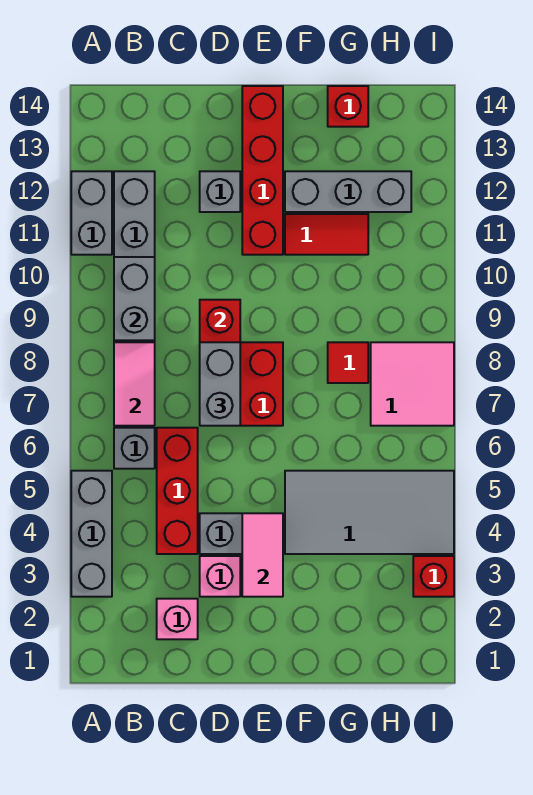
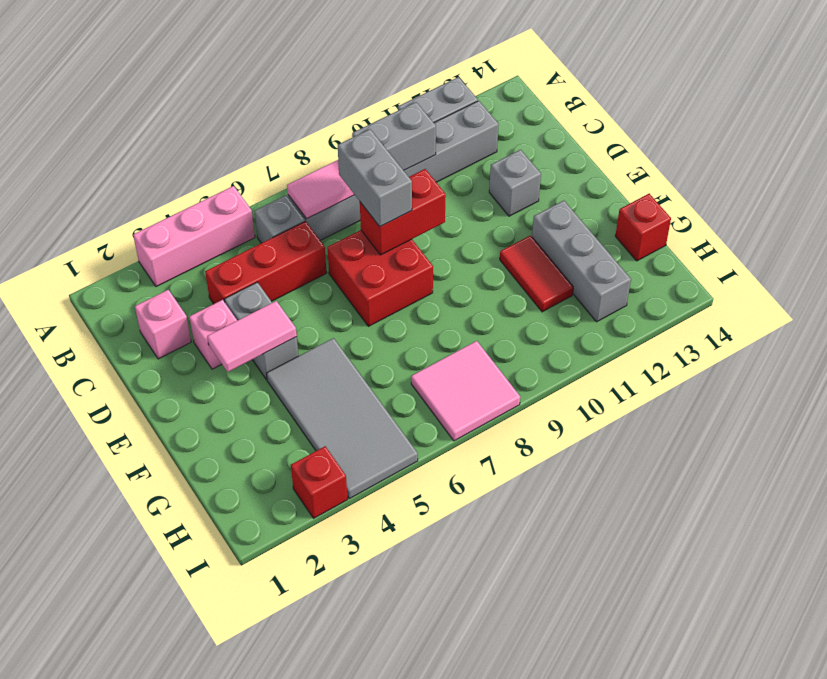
grey brick A3:A5 level 1 -> pink brick A3:A5 level 1
grey brick D7:D8 level 3 -> grey brick C8:D8 level 3
red brick E11:E14 level 1 -> none
red tile G8 level 1 -> none

